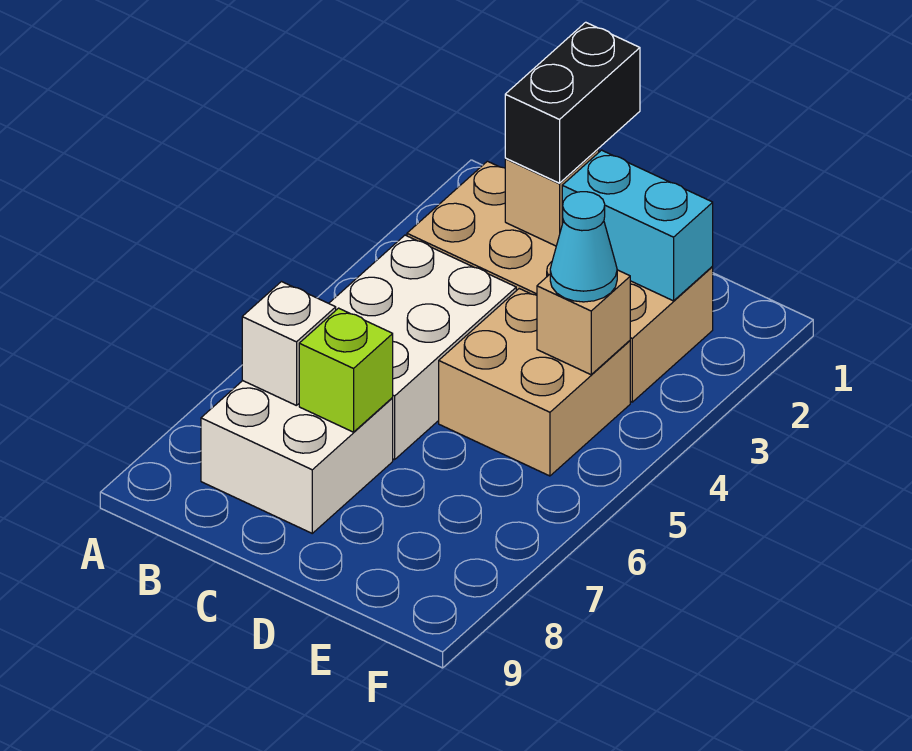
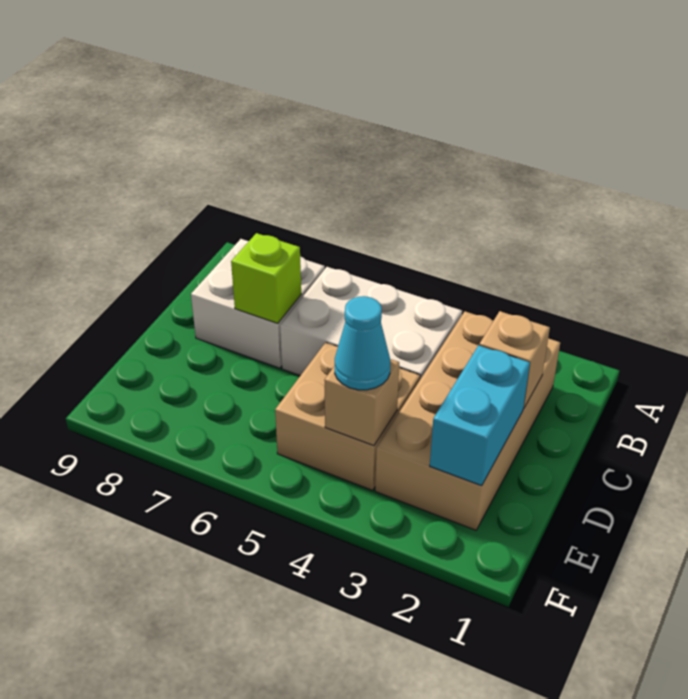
white brick B7 level 2 -> none
black brick C1:C2 level 3 -> none

